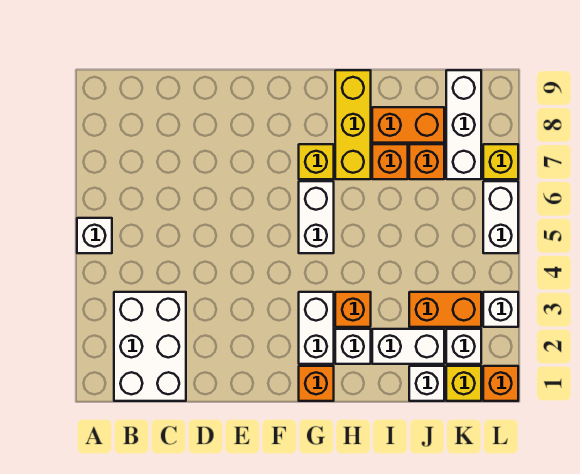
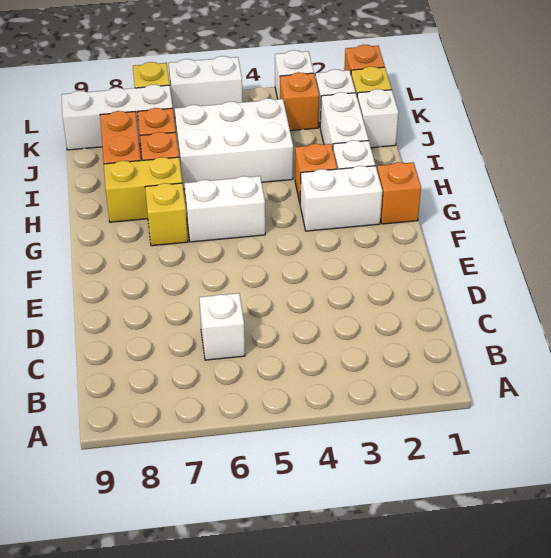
white brick A5 level 1 -> white brick C6 level 1
white brick B1:C3 level 1 -> white brick I4:J6 level 1
yellow brick H7:H9 level 1 -> yellow brick H7:H8 level 1
orange brick J3:K3 level 1 -> orange brick K3 level 1

